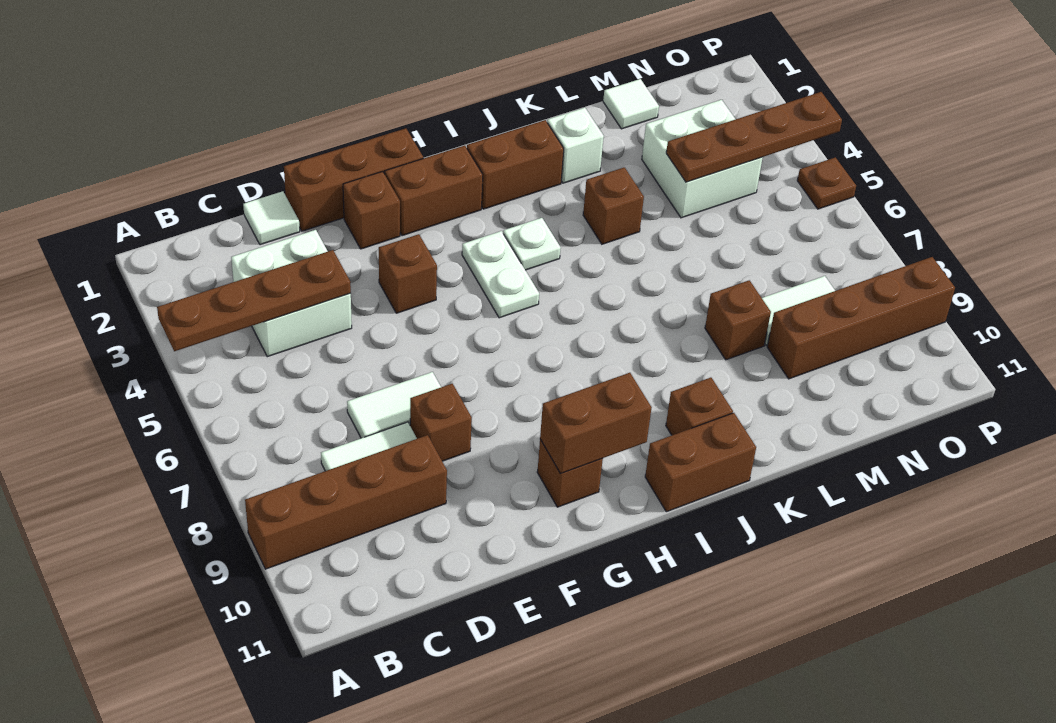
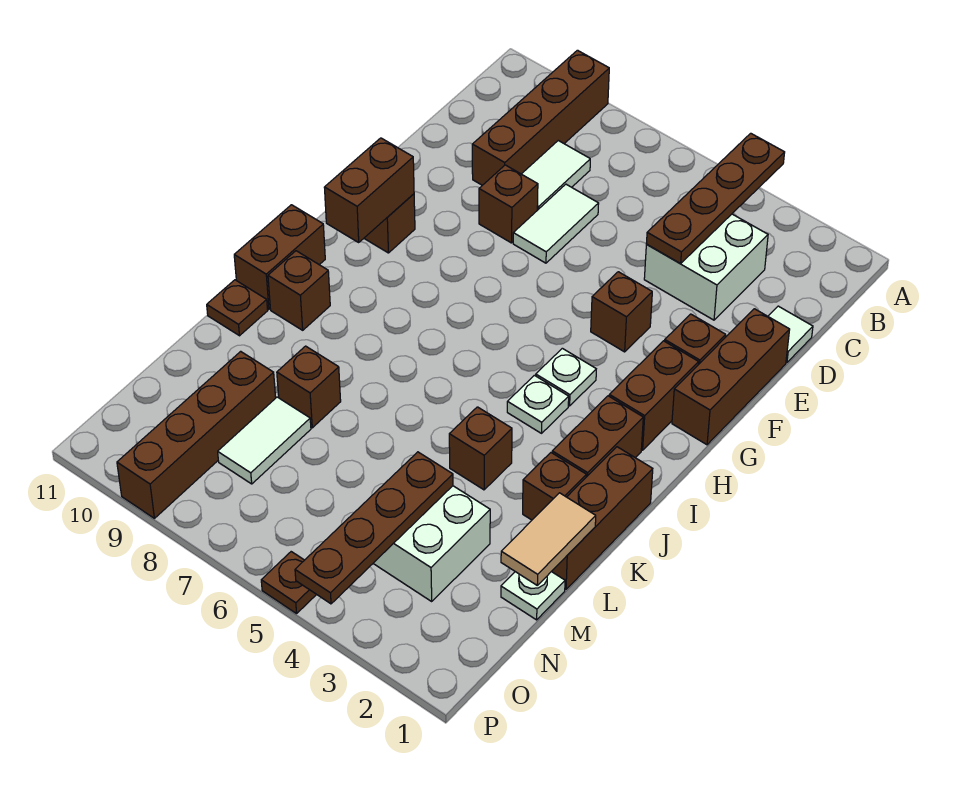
white plate H4:H5 level 1 -> white plate H4 level 1
none -> brown brick J1:L1 level 1
white brick K2 level 1 -> brown brick K2 level 1
none -> brown plate K11 level 1
none -> tan tile L1:M1 level 2
white tile M1 level 1 -> white plate M1 level 1

